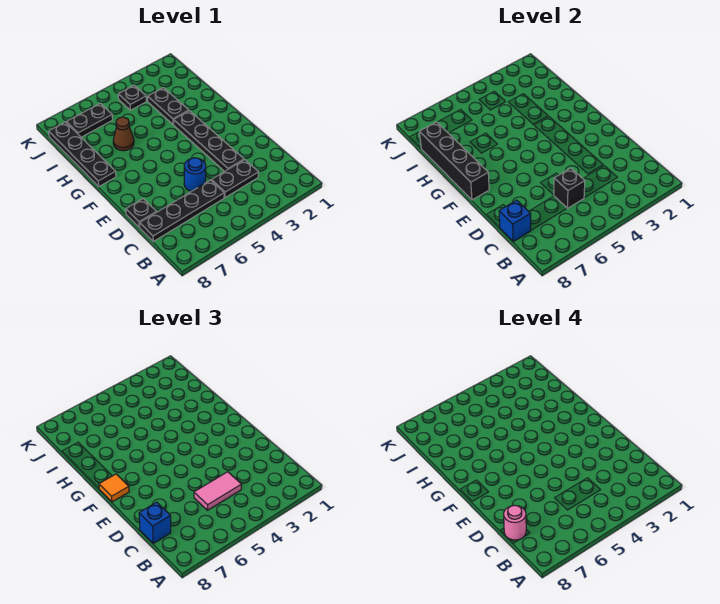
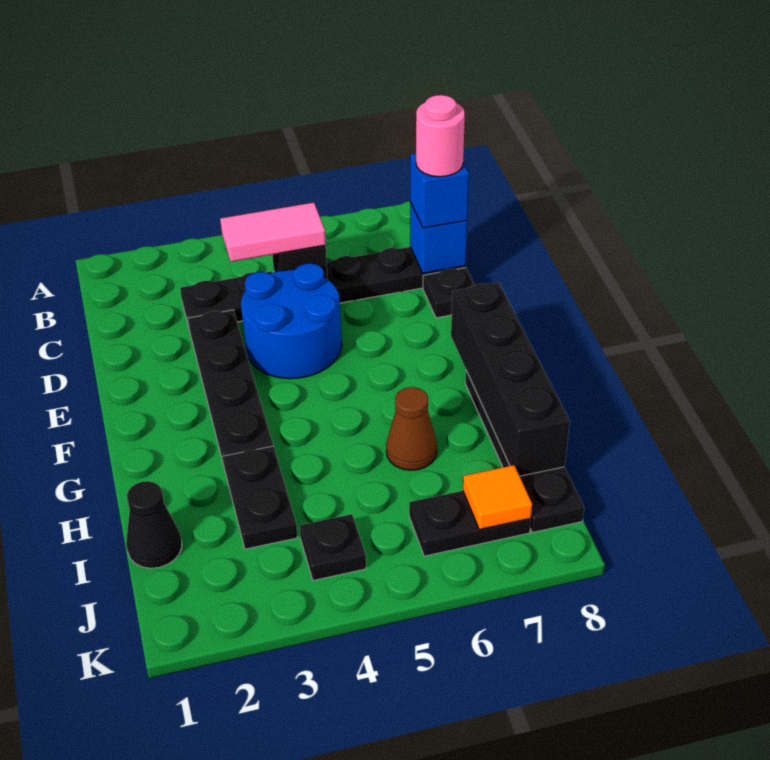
blue round brick D5 level 1 -> blue round brick D4:E5 level 1
orange tile F8 level 3 -> orange tile J7 level 2
none -> black cone I1 level 1

